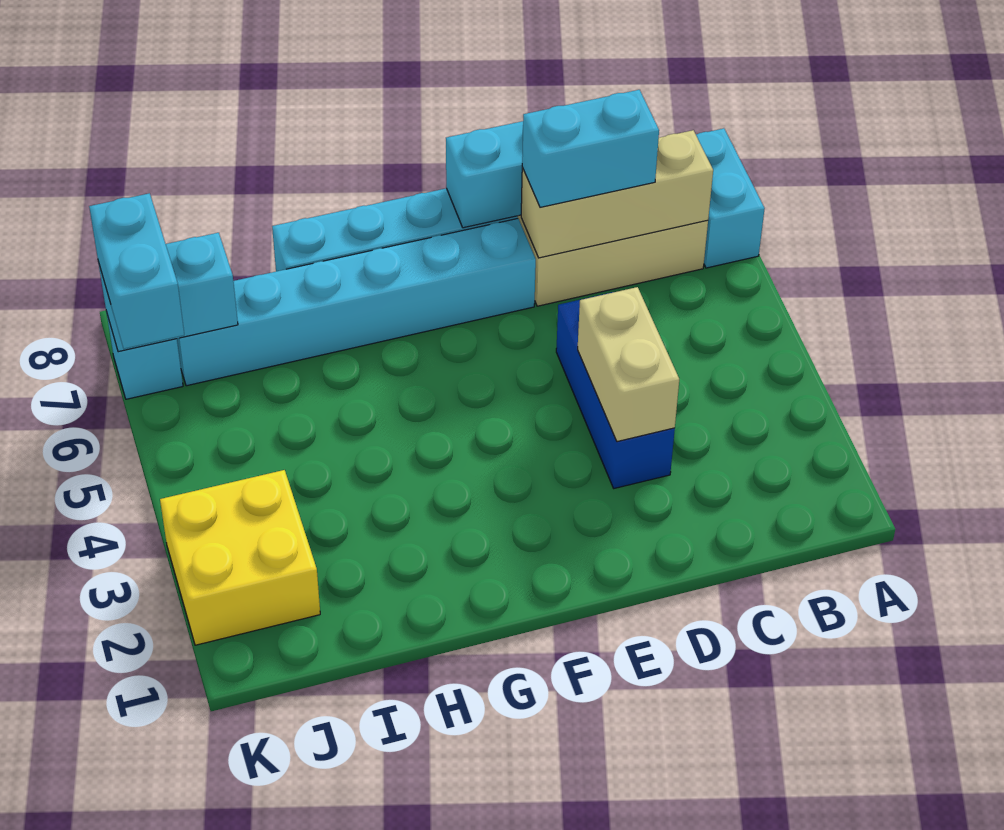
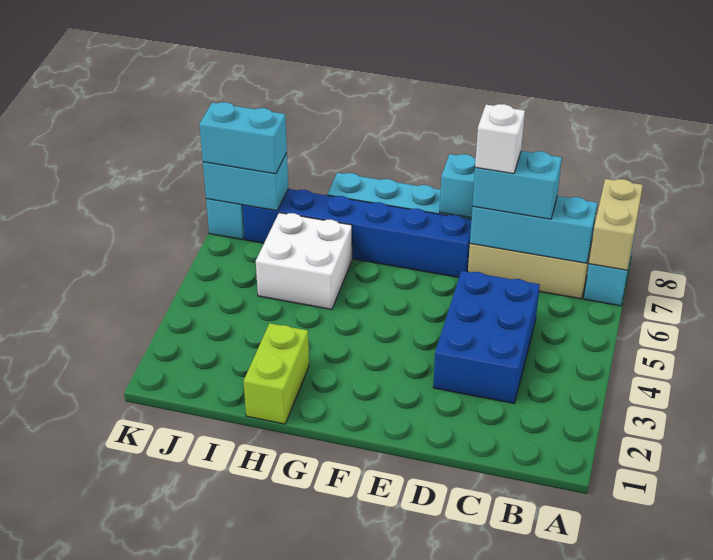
tan brick B7:D7 level 2 -> cyan brick B7:D7 level 2
blue brick D3:D5 level 1 -> blue brick C3:D5 level 1
tan brick D3:D4 level 2 -> tan brick A7:A8 level 2
none -> white brick D7 level 4
cyan brick E7:J7 level 1 -> blue brick E7:J7 level 1
none -> lime brick H1:H2 level 1
none -> white brick H5:I6 level 1
yellow brick J2:K3 level 1 -> none
cyan brick K6:K7 level 3 -> cyan brick J7:K7 level 3

